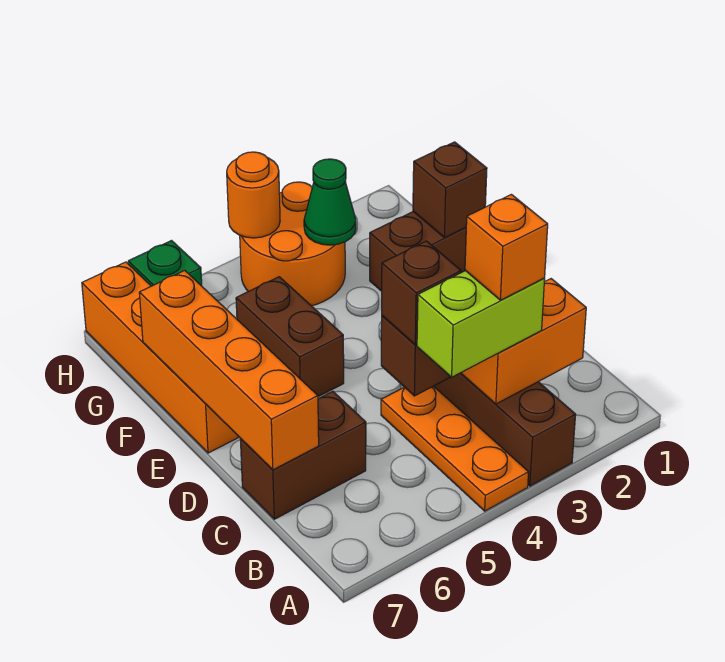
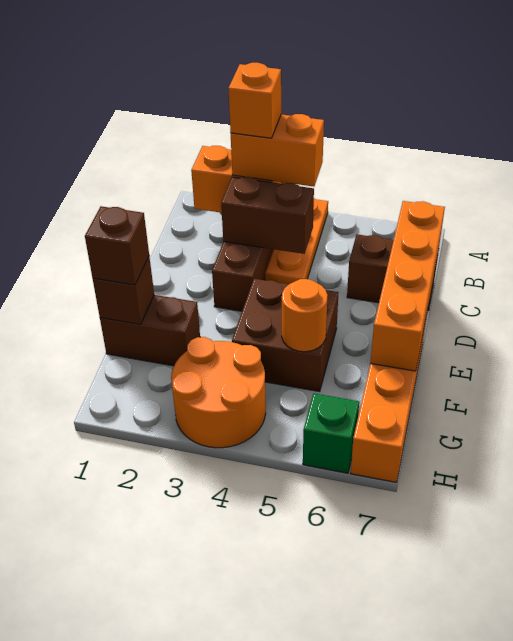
lime brick B3:B4 level 3 -> orange brick B3:B4 level 3
brown brick C4 level 3 -> brown brick F1 level 3
brown brick E5:F5 level 1 -> brown brick E4:F5 level 1
green cone G3 level 2 -> none
orange round brick H4 level 2 -> orange round brick F5 level 2

